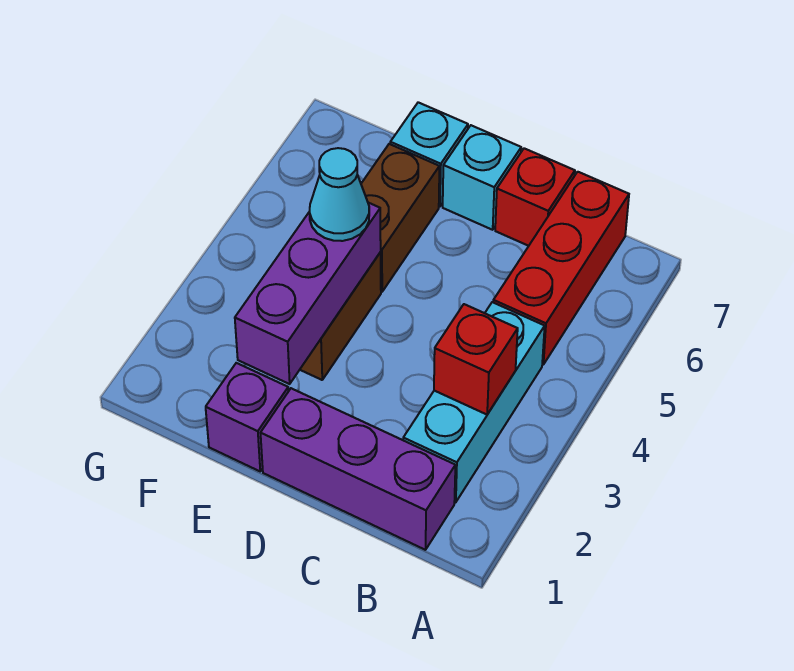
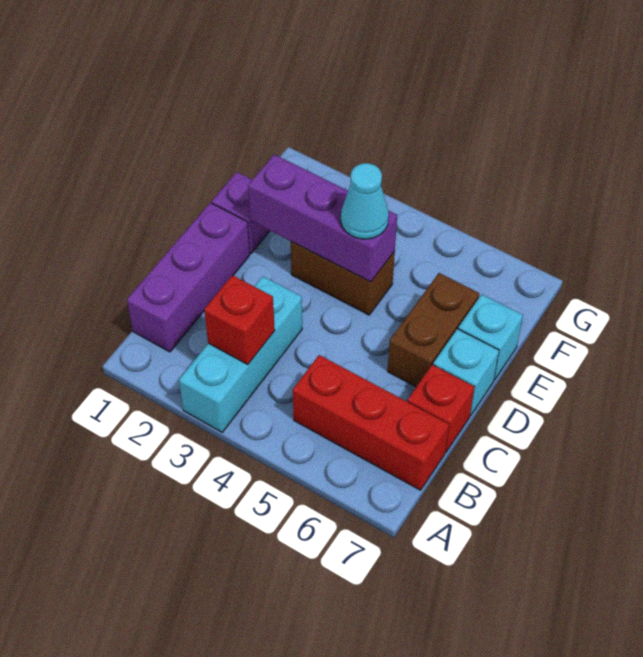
cyan brick B2:B4 level 1 -> cyan brick A3:C3 level 1
brown brick E5:E6 level 1 -> brown brick D6:E6 level 1

